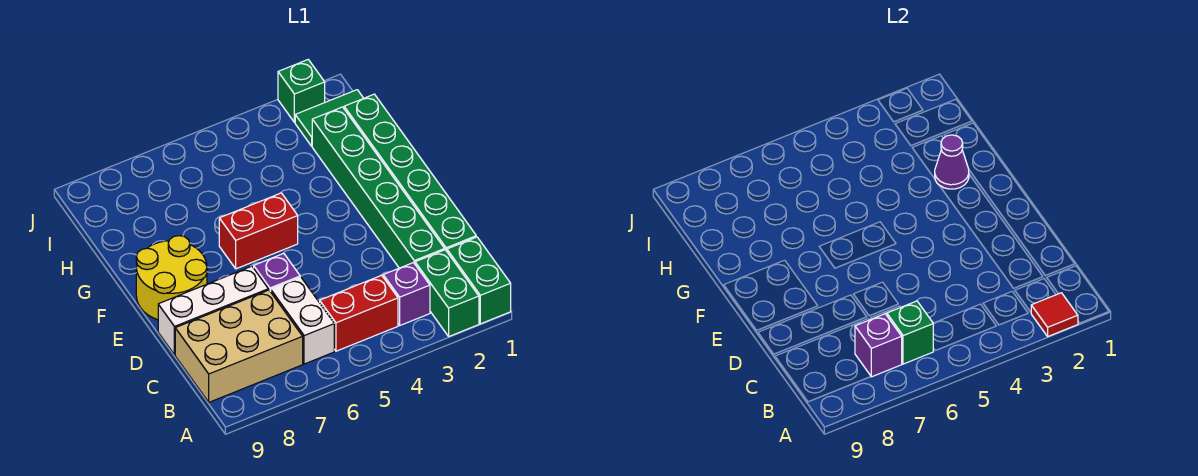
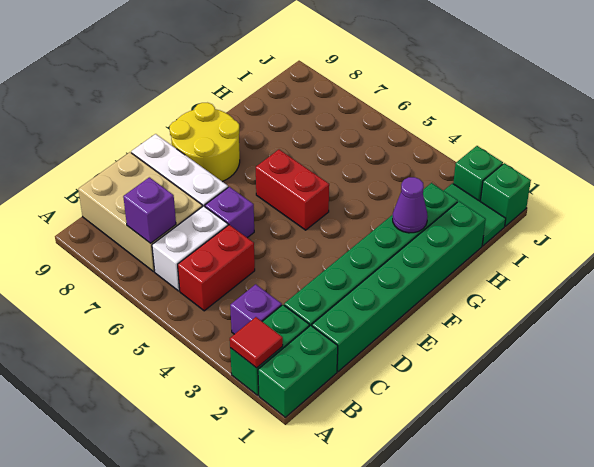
red brick B4:B5 level 1 -> red brick B5:C5 level 1
green brick B6 level 2 -> green brick J1 level 1

